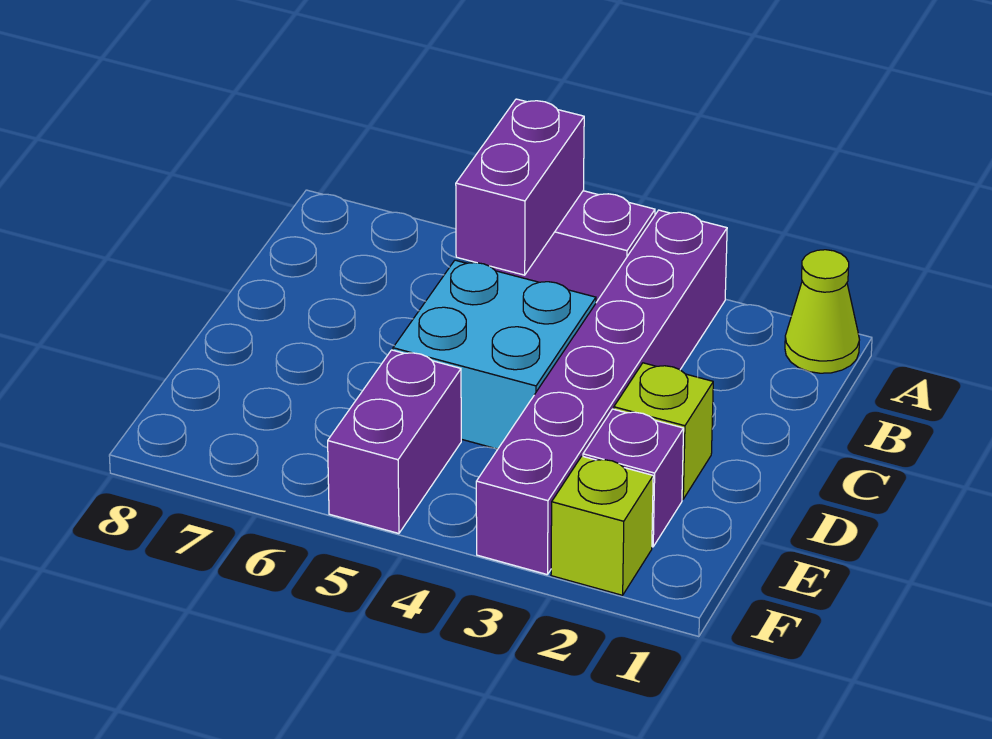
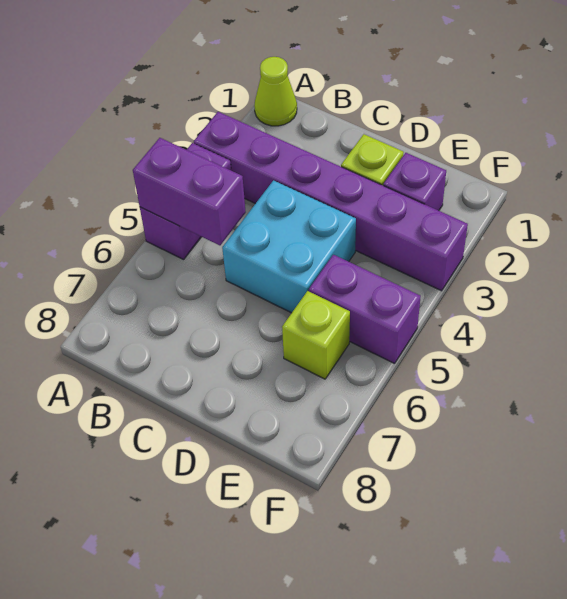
lime brick F2 level 1 -> lime brick E6 level 1

